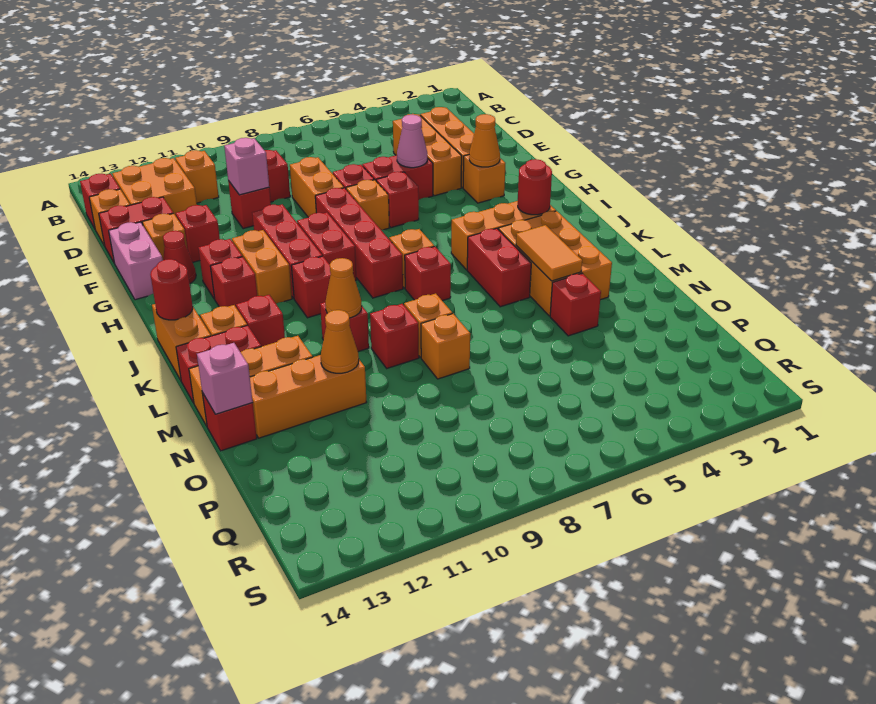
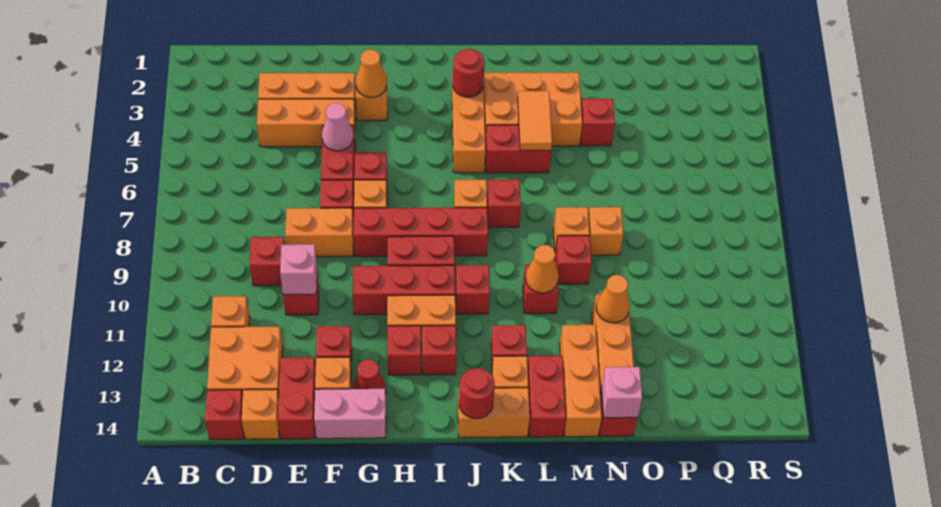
orange tile L4:M4 level 2 -> orange tile L4:L5 level 2

